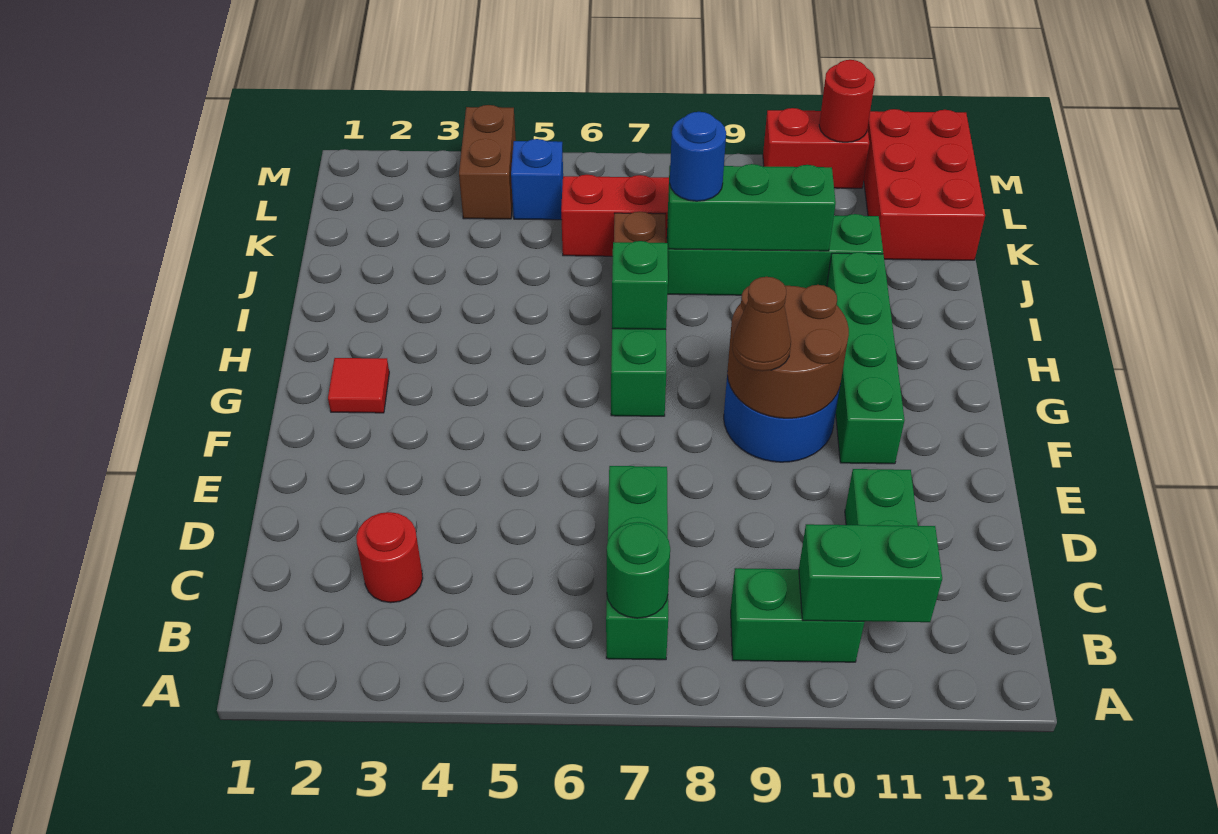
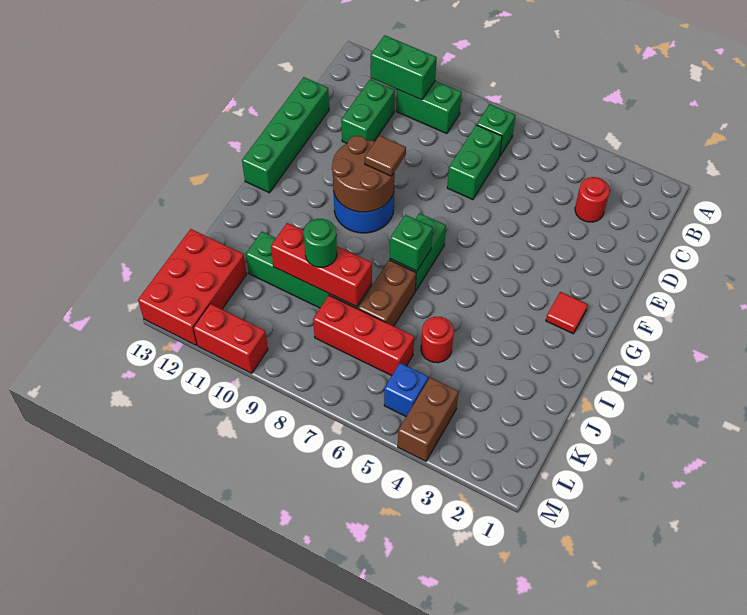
green round brick B7 level 2 -> green round brick J9 level 3
brown cone F9 level 3 -> brown tile F9 level 3
green brick F11:I11 level 1 -> green brick D13:G13 level 1
green brick J8:J10 level 2 -> red brick J8:J10 level 2
blue round brick J8 level 3 -> none
red round brick M11 level 2 -> red round brick J5 level 1

